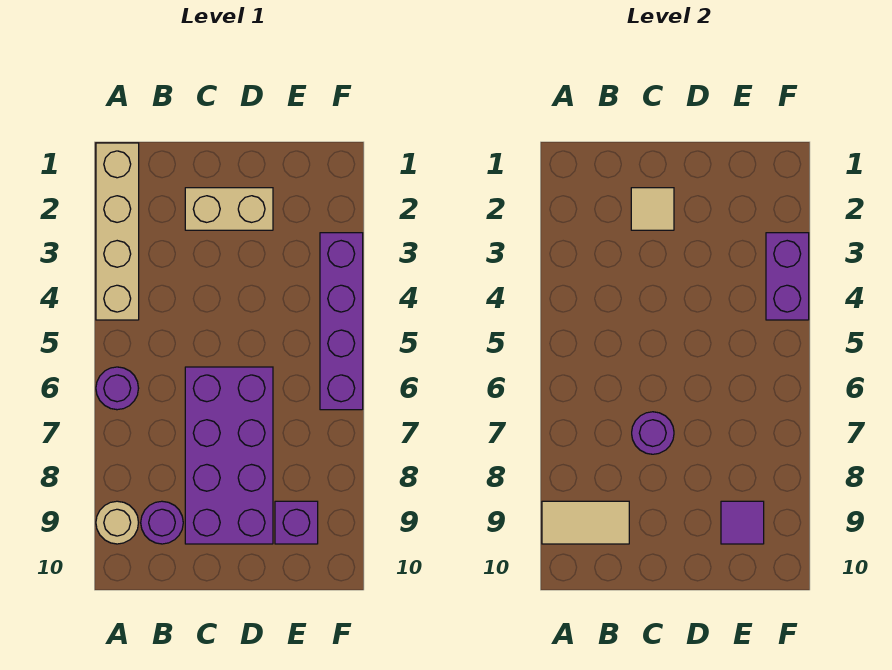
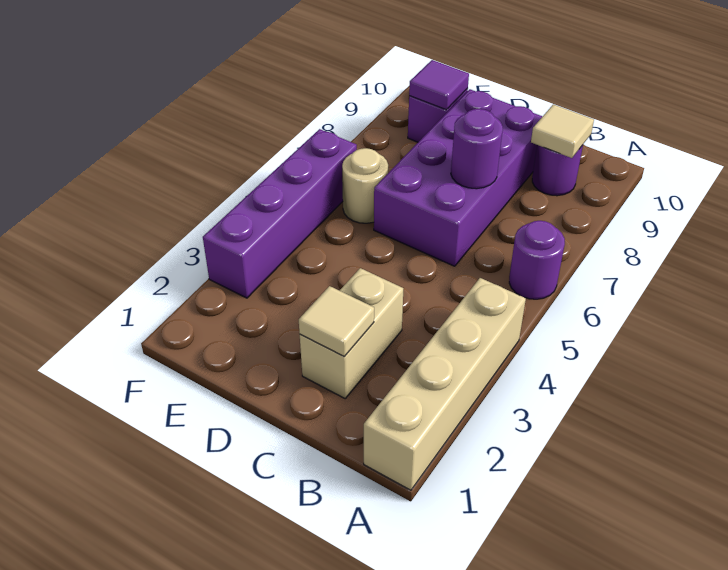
tan round brick A9 level 1 -> tan round brick E6 level 1
tan tile A9:B9 level 2 -> tan tile B9 level 2
tan brick C2:D2 level 1 -> tan brick C2:C3 level 1
purple brick F3:F4 level 2 -> none

